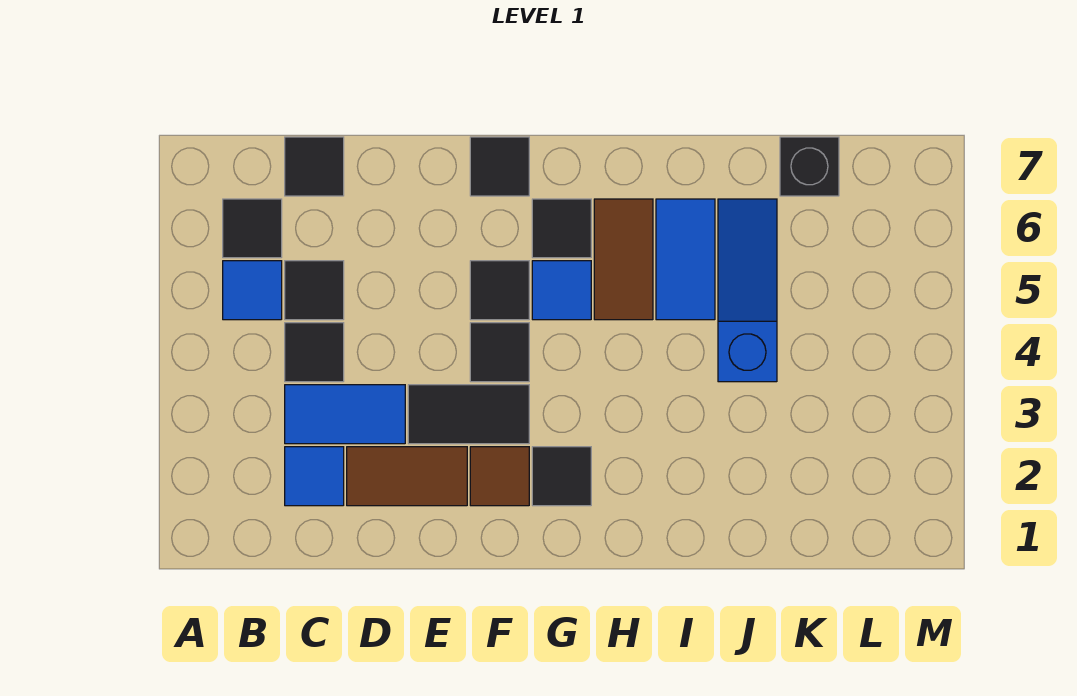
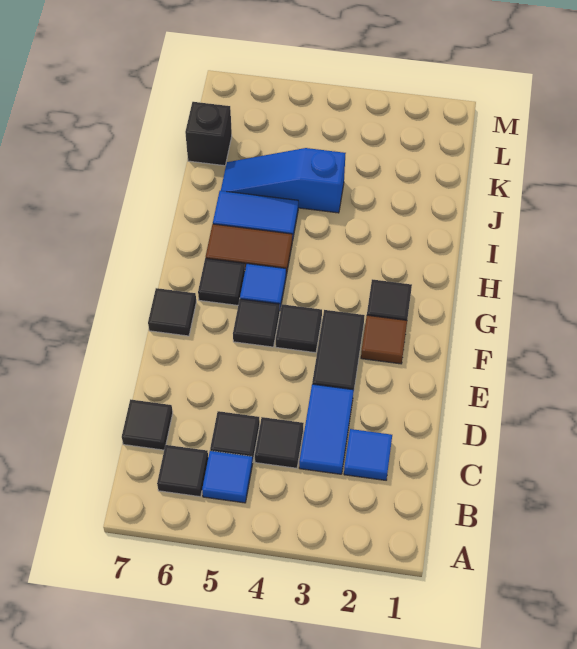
brown tile D2:E2 level 1 -> none

